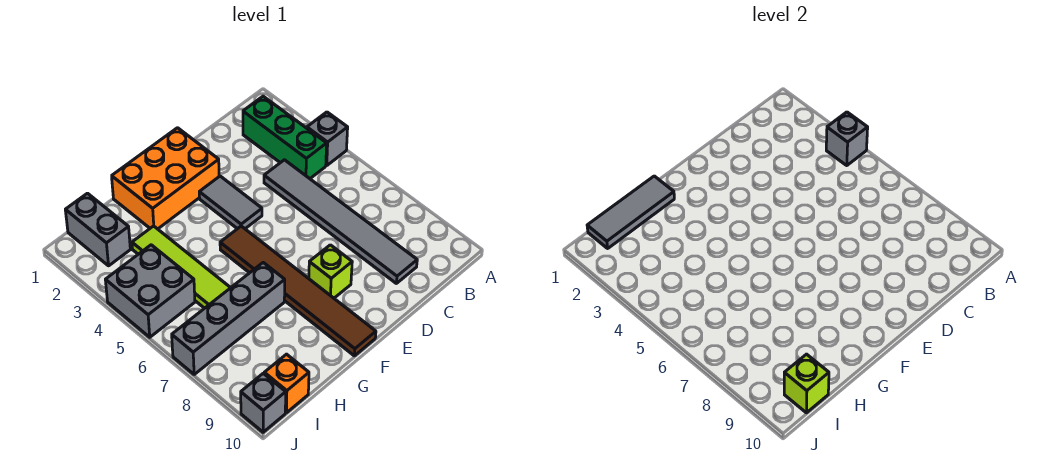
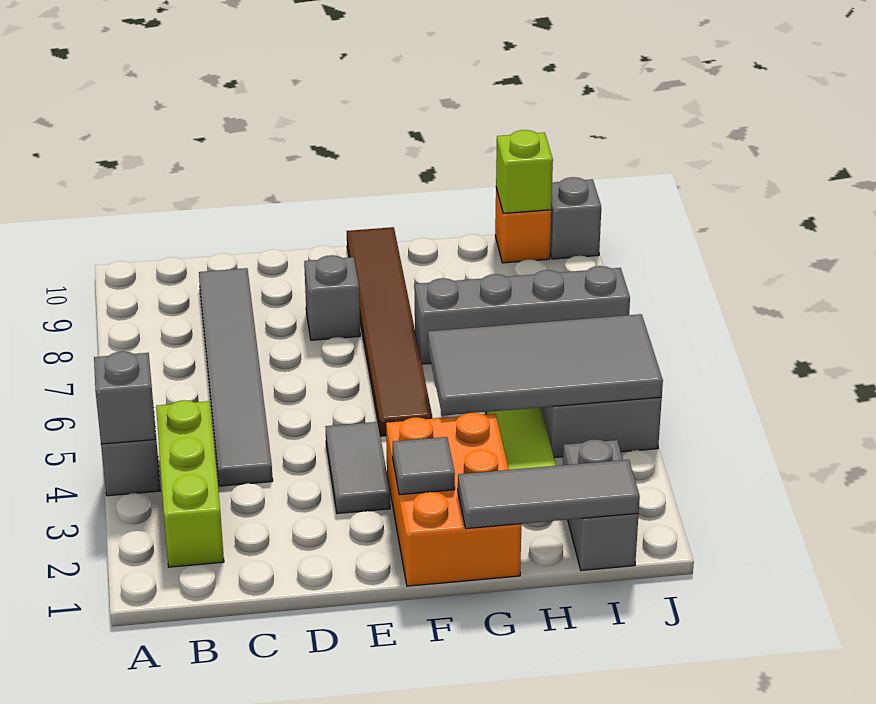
green brick B2:B4 level 1 -> lime brick B2:B4 level 1
orange brick E1:G2 level 1 -> orange brick F1:G3 level 1
lime brick E8 level 1 -> grey brick E8 level 1
none -> grey tile F2 level 2
none -> grey tile G4:J5 level 2

